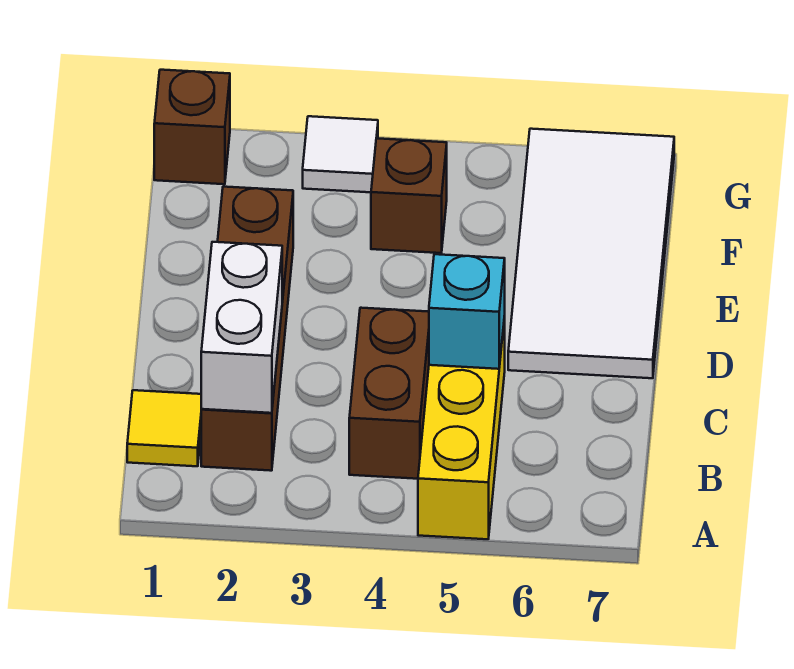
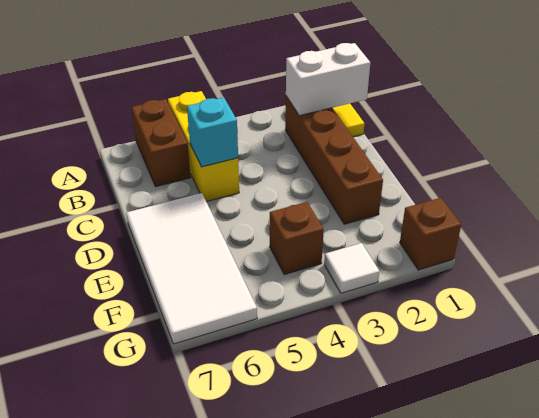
white brick B2:C2 level 2 -> white brick B1:B2 level 2
brown brick B4:C4 level 1 -> brown brick A6:B6 level 1

